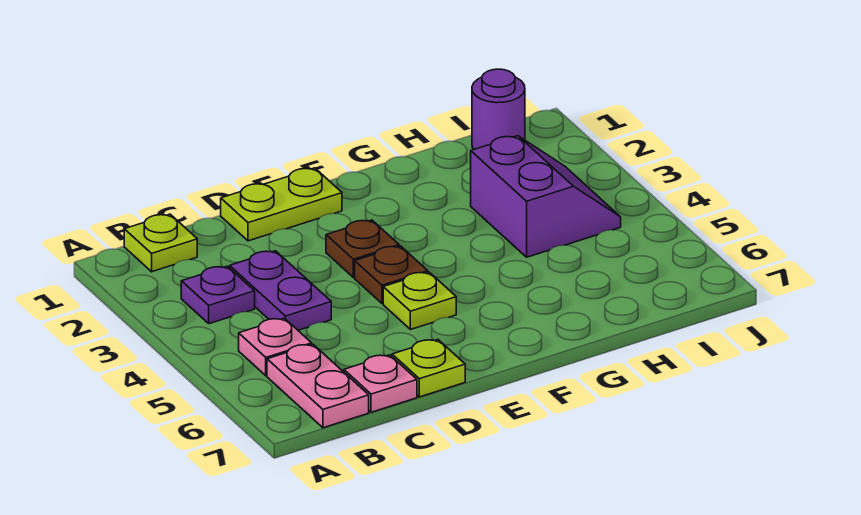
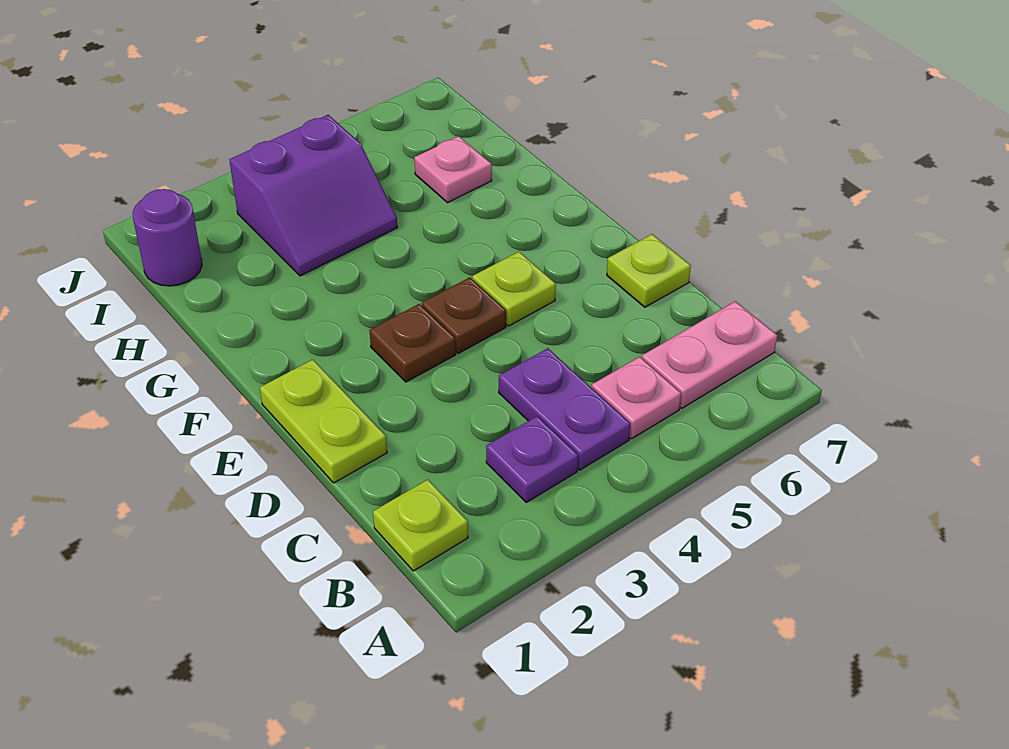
purple plate C3:C4 level 1 -> purple plate B4:C4 level 1
pink plate C7 level 1 -> pink plate H6 level 1
purple slope H3:I4 level 1 top H -> purple slope H3:I4 level 1 top I

